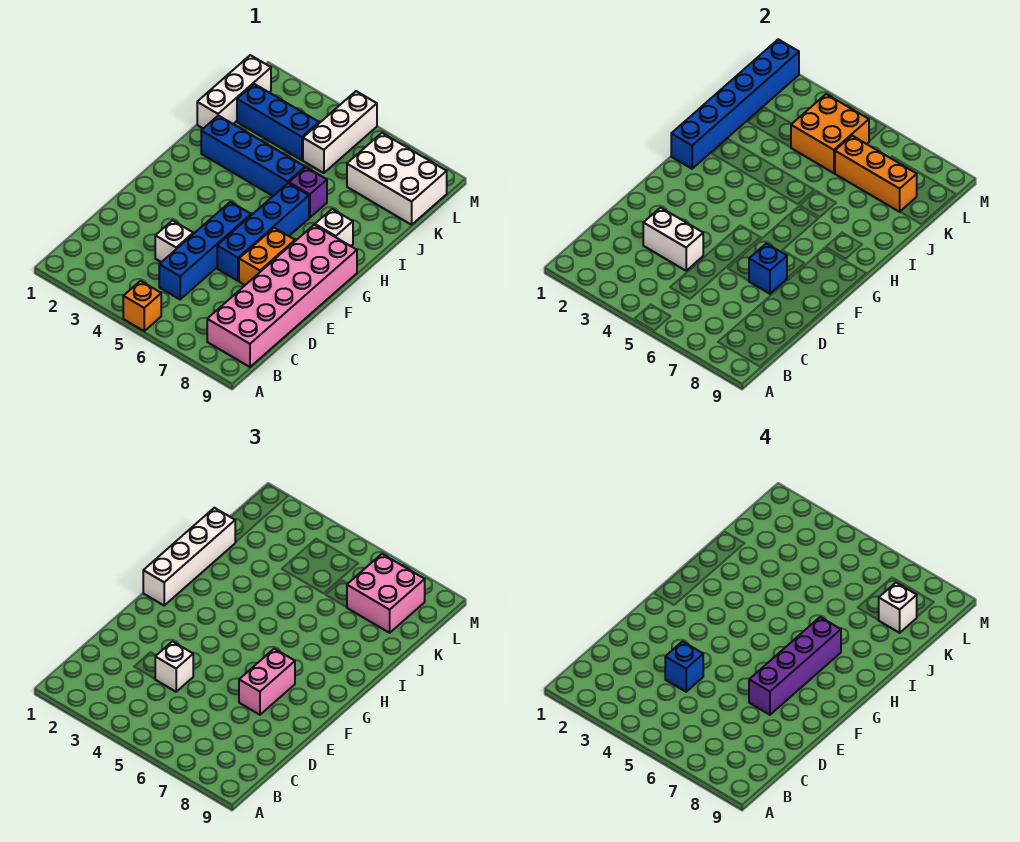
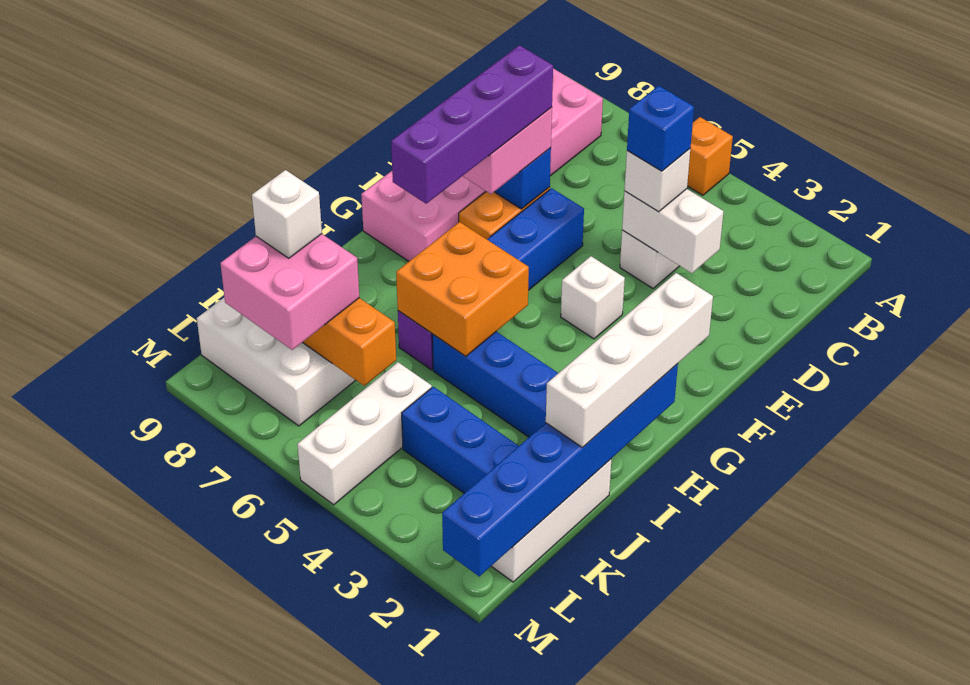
blue brick C5:F5 level 1 -> none
white brick H8 level 1 -> white brick F4 level 1
orange brick K4:L5 level 2 -> orange brick H5:I6 level 2

